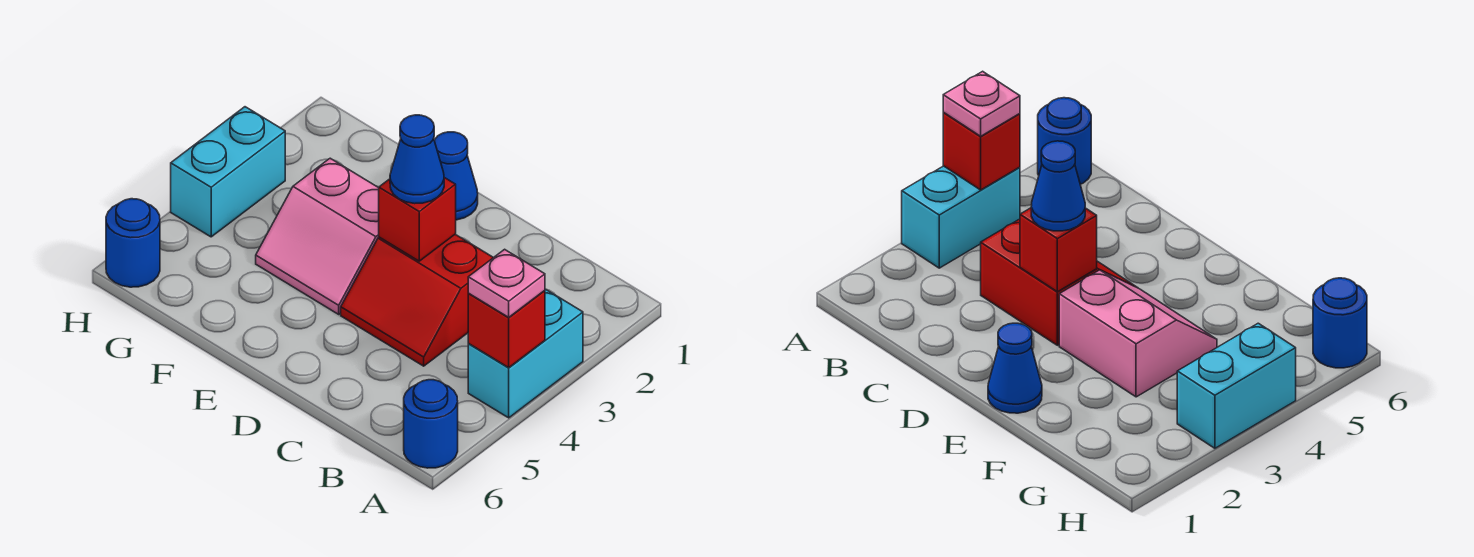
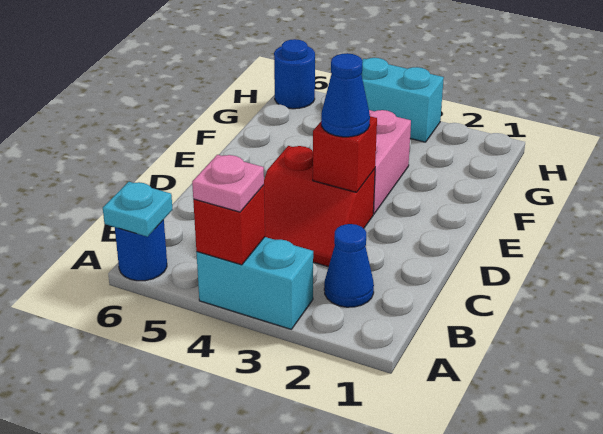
none -> cyan plate A6 level 2
red slope C3:D4 level 1 top 3 -> red slope C3:D4 level 1 top D
blue cone E1 level 1 -> blue cone B2 level 1

